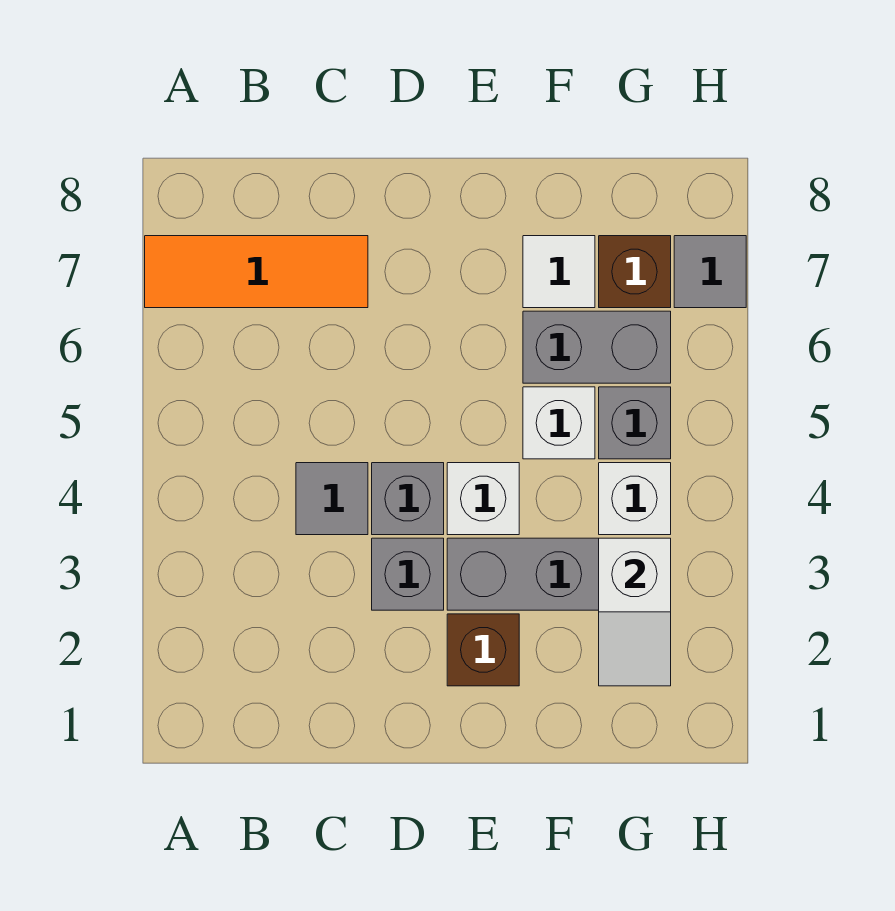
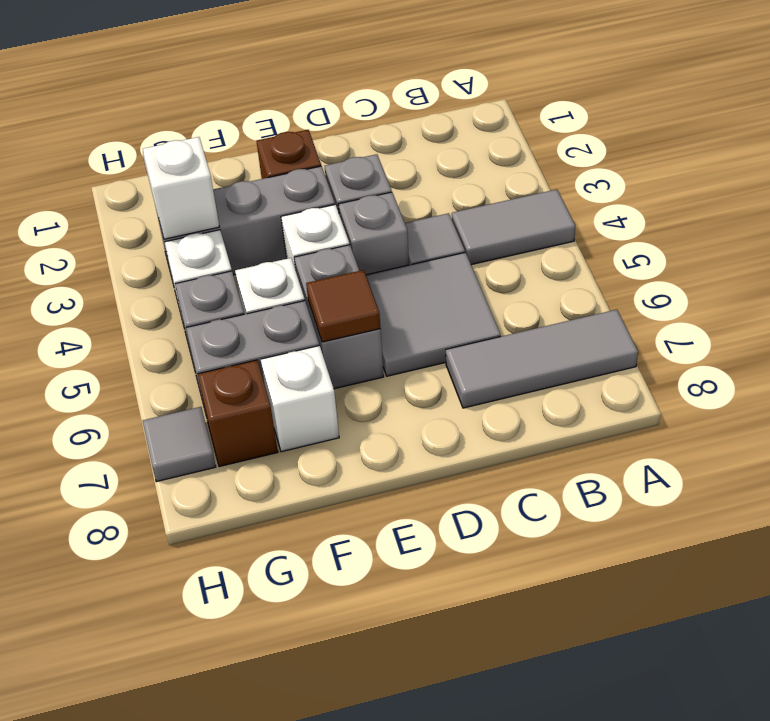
none -> grey tile A4:B4 level 1
orange tile A7:C7 level 1 -> grey tile A7:C7 level 1
none -> grey tile C5:D6 level 1
none -> grey brick E5:E6 level 1
none -> brown tile E6 level 2
white tile F7 level 1 -> white brick F7 level 1

